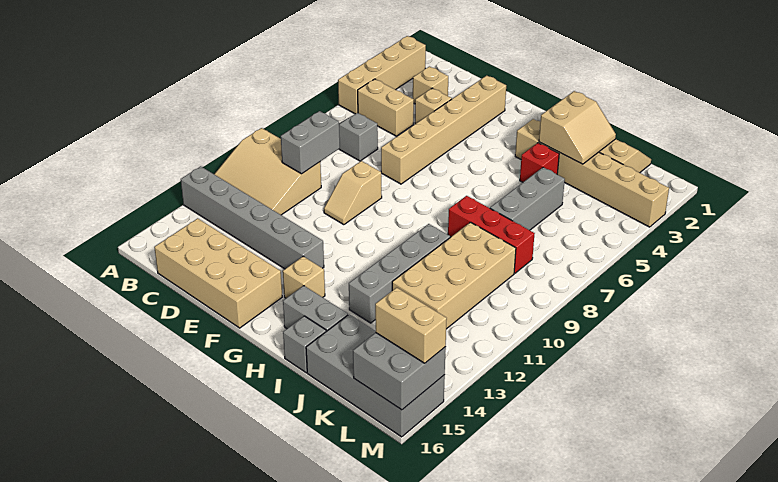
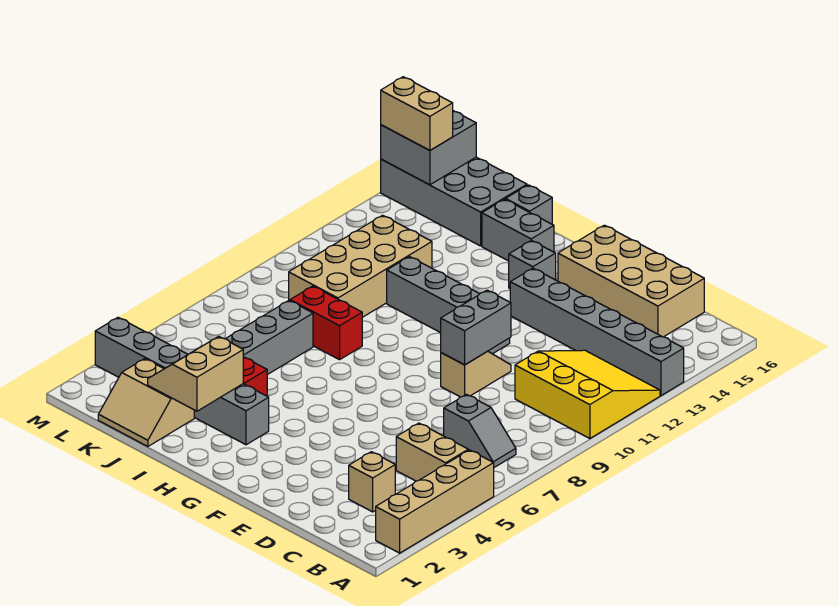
tan slope A10:C12 level 1 top 10 -> yellow slope A10:C12 level 1 top 10
grey brick C9:C10 level 2 -> grey brick E9:E10 level 2
tan brick D4 level 1 -> none
tan brick E2:E7 level 1 -> none
tan brick G14 level 1 -> grey brick G14 level 1
tan brick H3:M3 level 1 -> grey brick H3:M3 level 1
red brick I8:K8 level 1 -> red brick I8:J8 level 1
grey brick I10:I13 level 1 -> grey brick F11:I11 level 1

